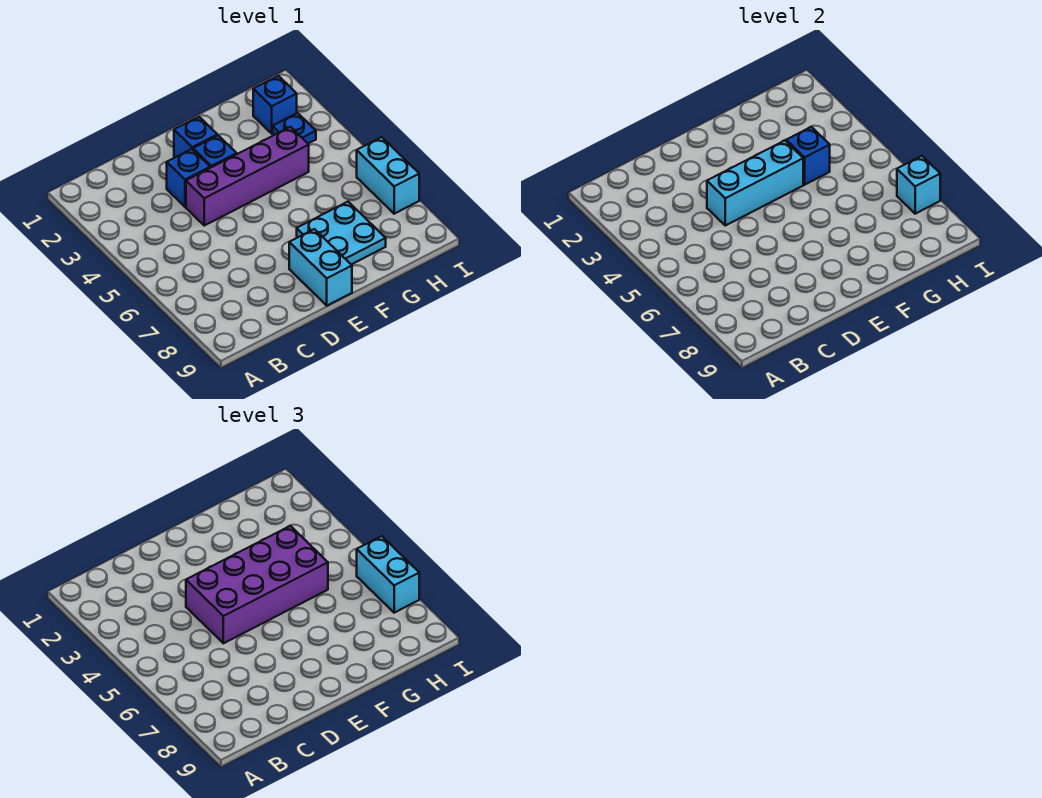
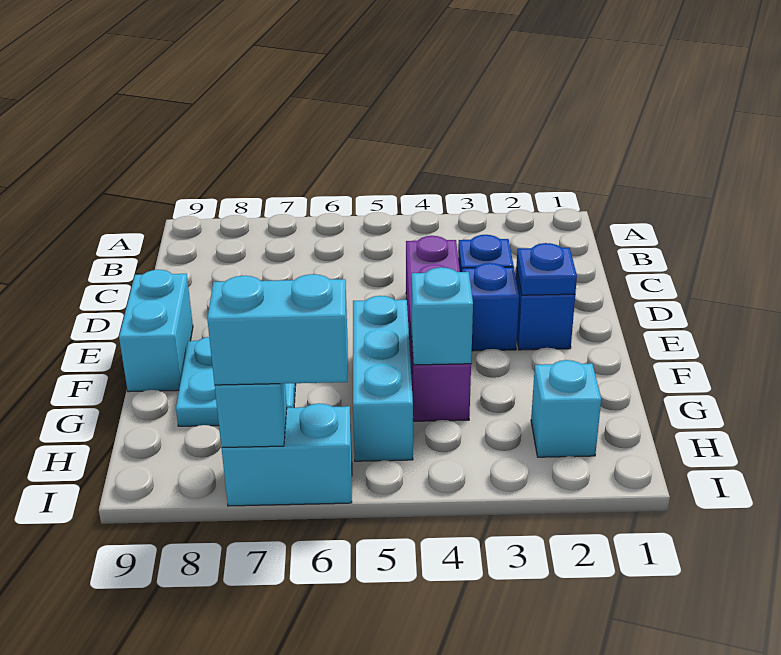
cyan brick D4:F4 level 2 -> cyan brick F5:H5 level 1
purple brick D4:G5 level 3 -> none
cyan brick E8:E9 level 1 -> cyan brick E9:F9 level 1
blue brick G4 level 2 -> cyan brick G4 level 2
blue brick H2 level 1 -> cyan brick H2 level 1
blue plate H3 level 1 -> blue plate E2 level 2

